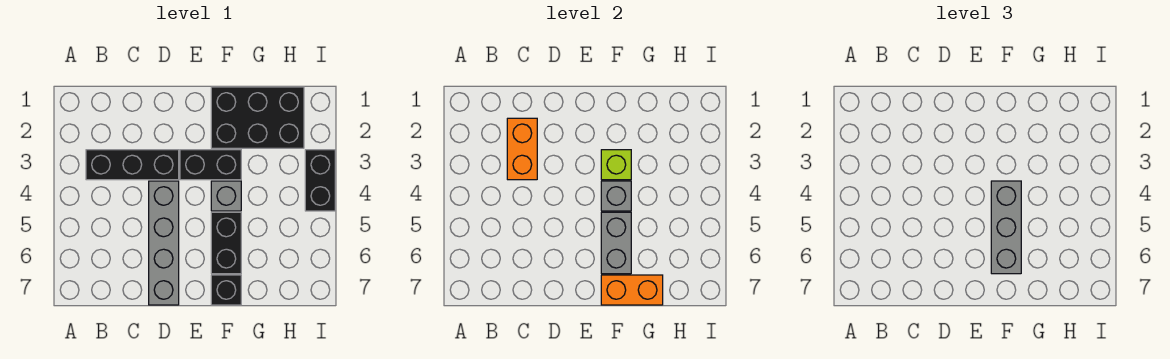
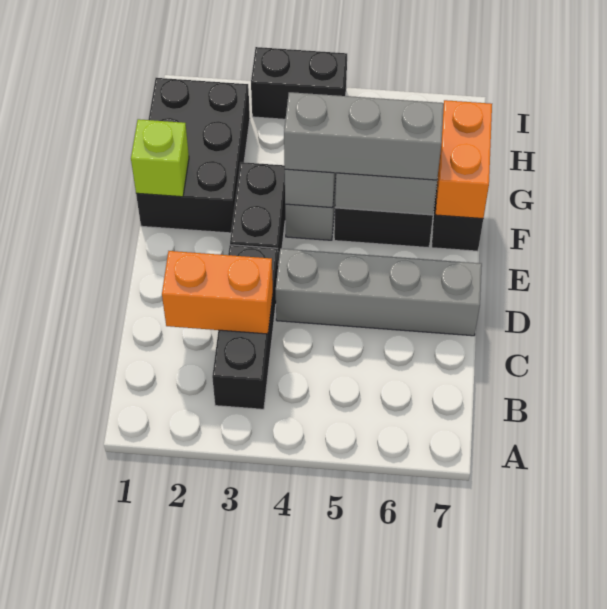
lime brick F3 level 2 -> lime brick F1 level 2

